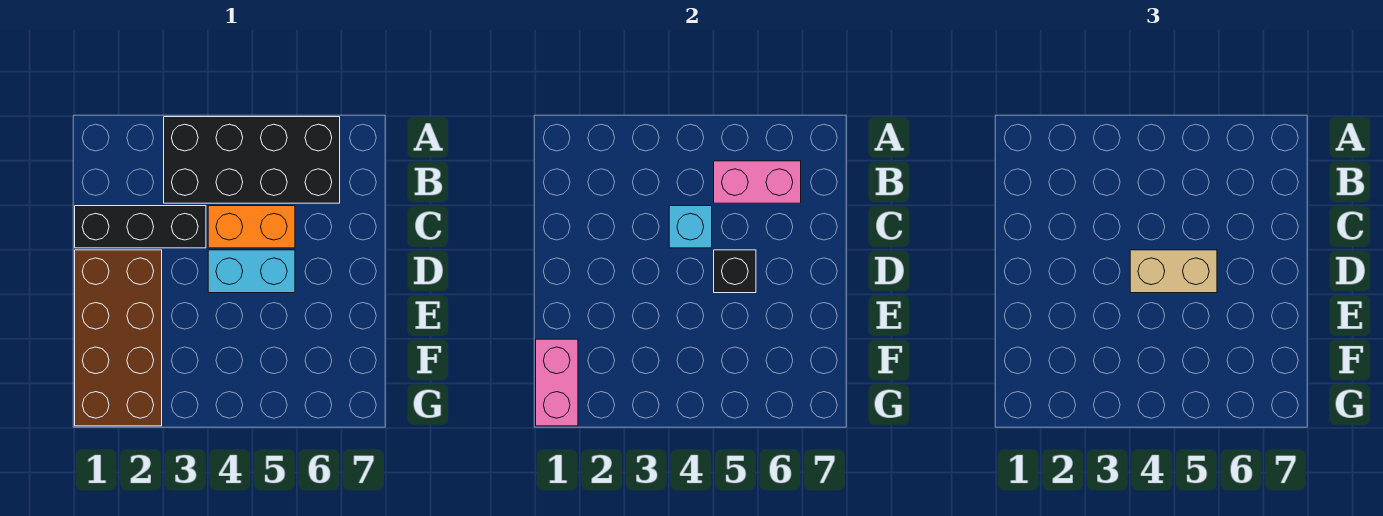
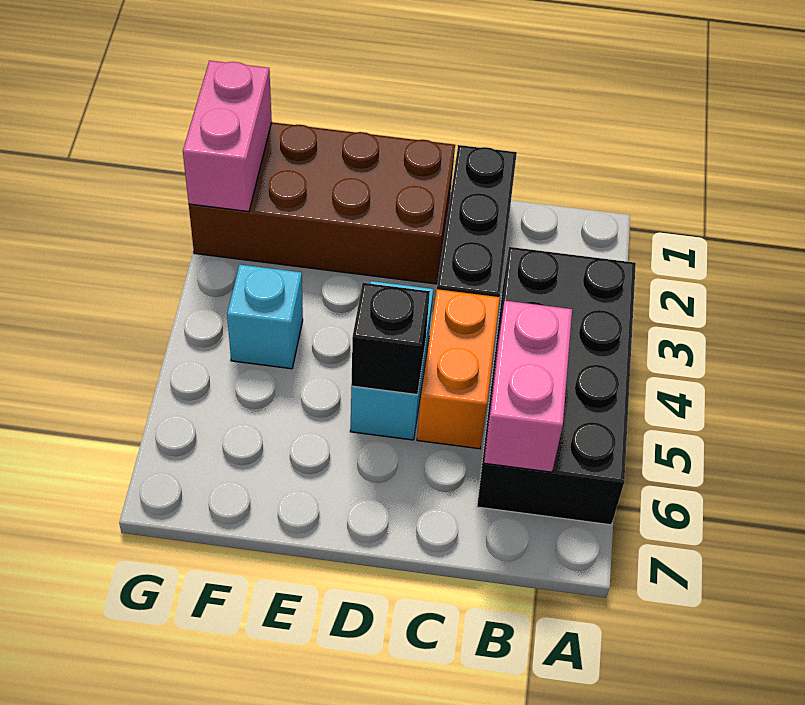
cyan brick C4 level 2 -> cyan brick F4 level 1
tan brick D4:D5 level 3 -> none
pink brick F1:G1 level 2 -> pink brick G1:G2 level 2

